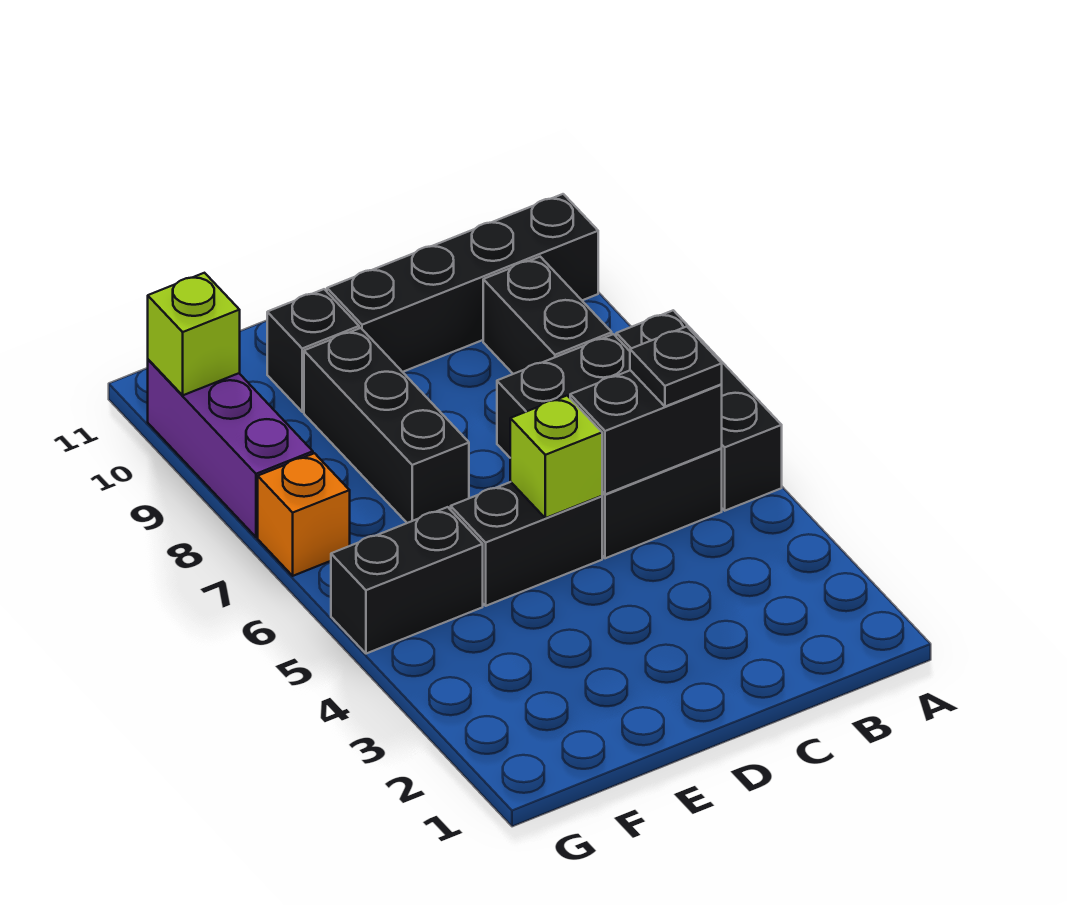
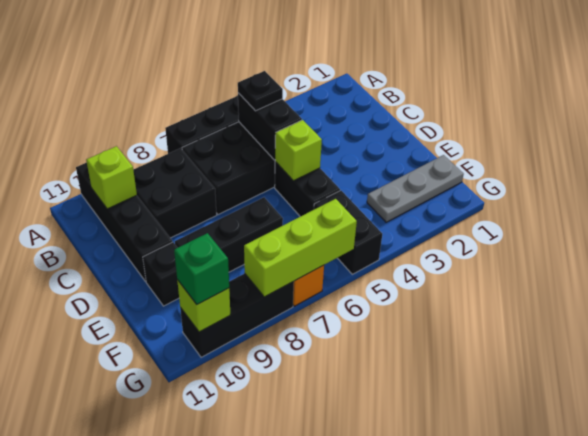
black brick B8:B9 level 1 -> black brick B8:C9 level 1
none -> lime brick B10 level 2
none -> grey plate F1:F3 level 1
none -> lime brick G6:G8 level 2
purple brick G8:G10 level 1 -> black brick G8:G10 level 1
none -> green brick G10 level 3

